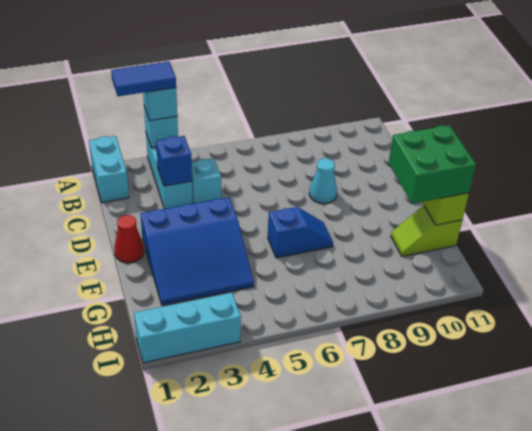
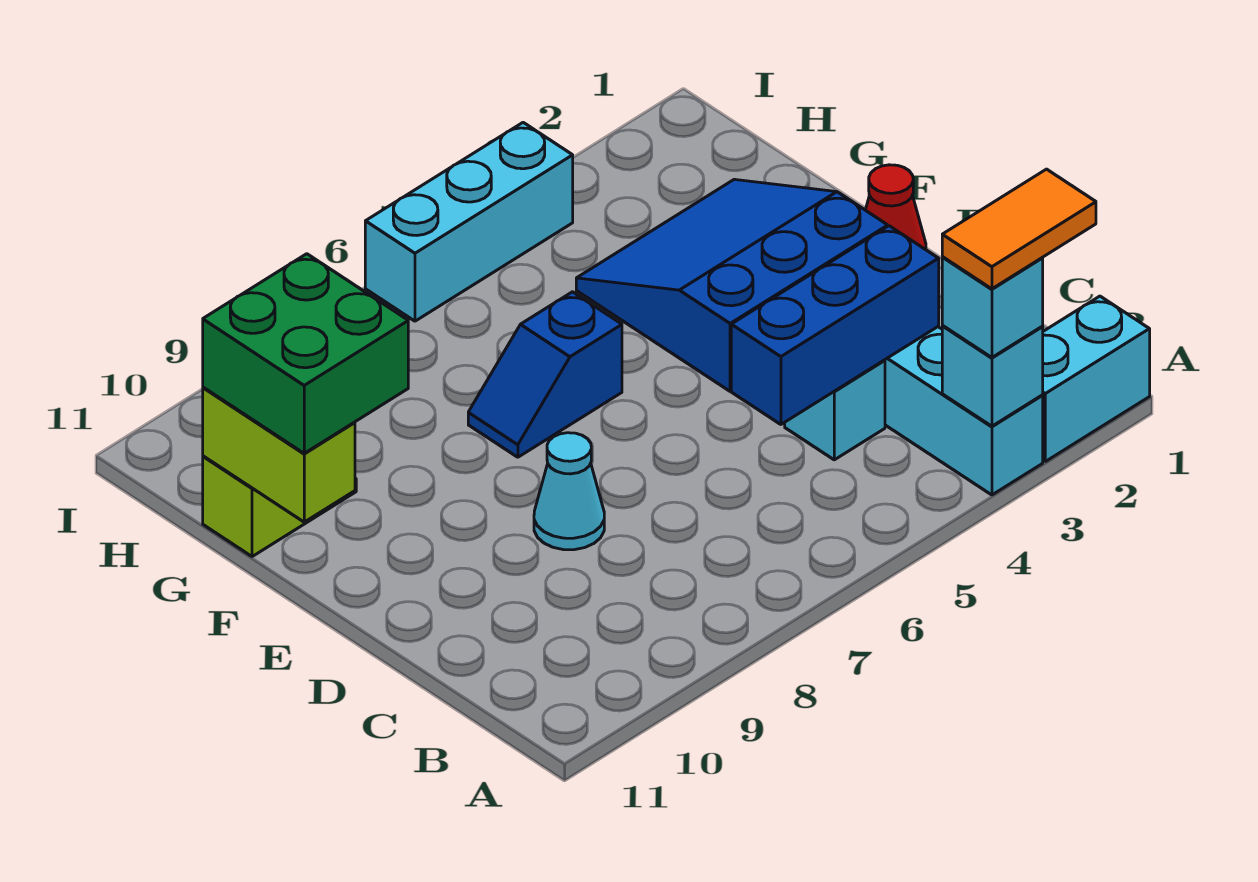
cyan brick A1:B1 level 1 -> cyan brick A1:A2 level 1
blue tile A2:A3 level 4 -> orange tile A2:A3 level 4
blue brick C3 level 2 -> blue brick C3:C5 level 2
cyan brick I1:I3 level 1 -> cyan brick I4:I6 level 1

